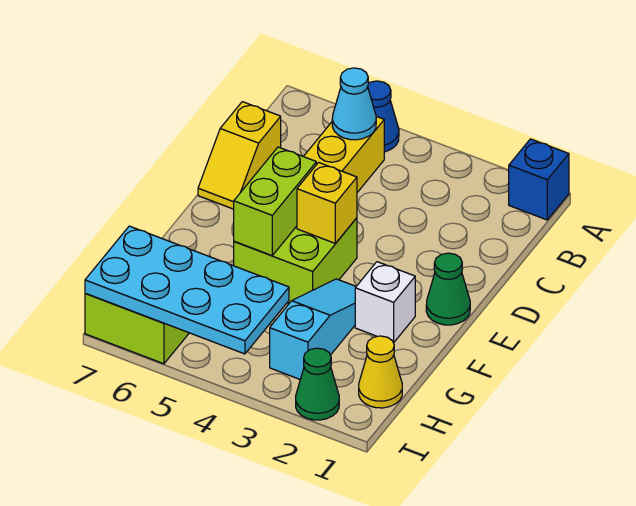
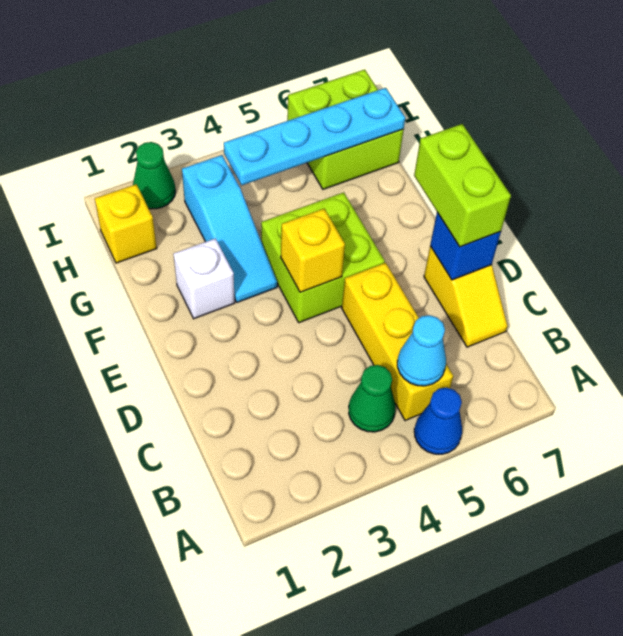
blue brick A1 level 1 -> blue brick D7 level 2
yellow slope C7:D7 level 1 top C -> yellow slope C7:D7 level 1 top D
green cone E1 level 1 -> green cone B4 level 1
lime brick E5:F5 level 2 -> lime brick D7:E7 level 3
yellow cone H1 level 1 -> yellow brick H1 level 1
cyan plate H4:I7 level 2 -> cyan plate H4:H7 level 2

